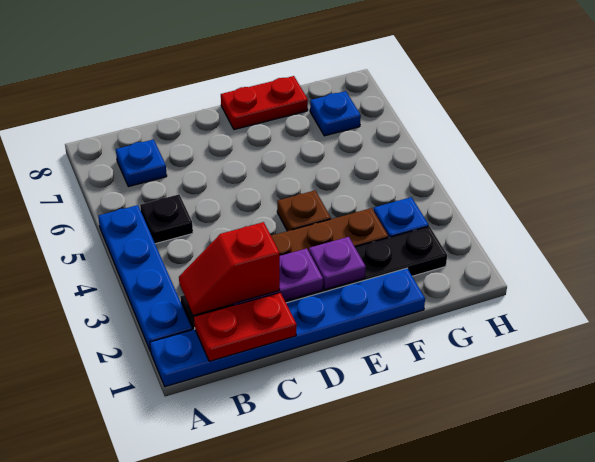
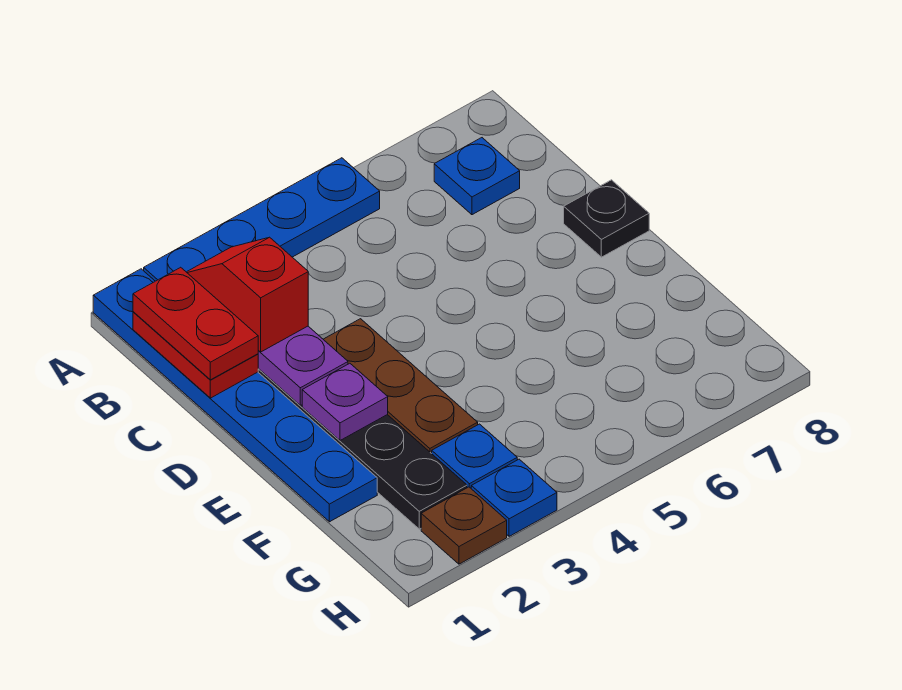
black plate B5 level 1 -> black plate D8 level 1
brown plate E4 level 1 -> brown plate H2 level 1
red plate E8:F8 level 1 -> red plate B1:C1 level 3
blue plate G7 level 1 -> blue plate H3 level 1

